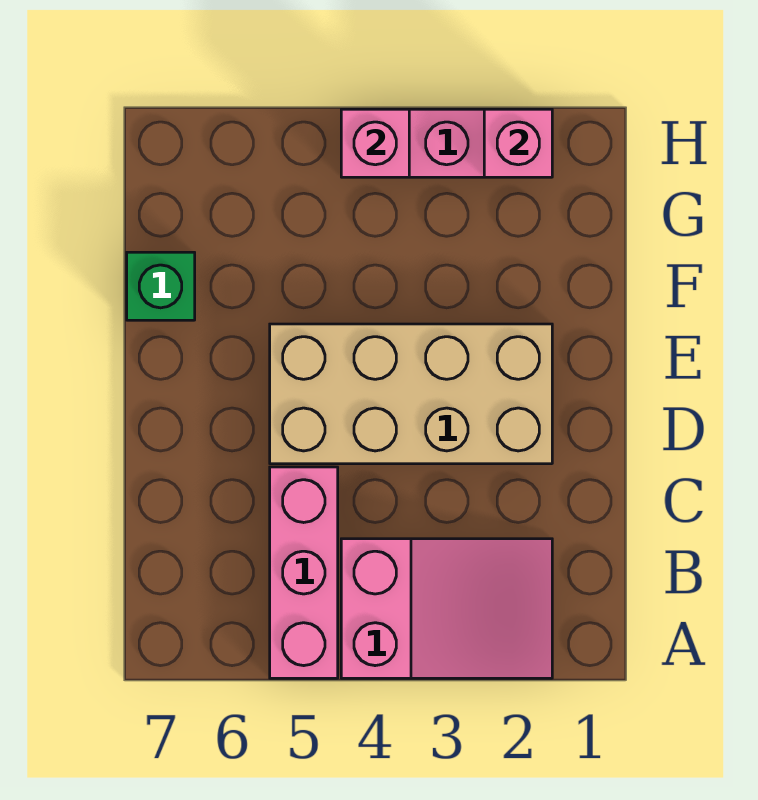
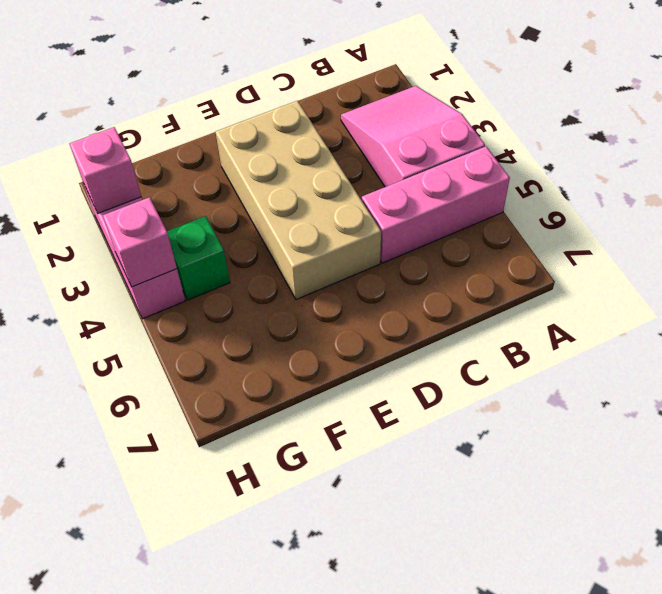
green brick F7 level 1 -> green brick G4 level 1

